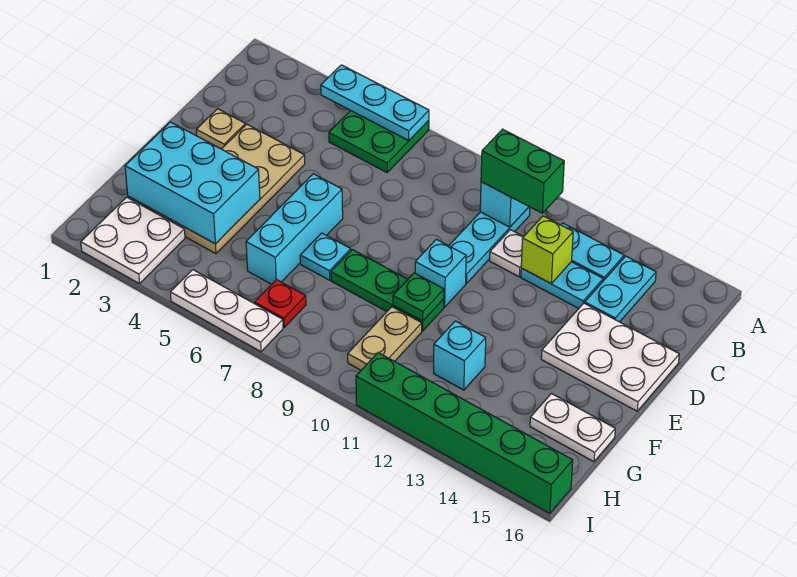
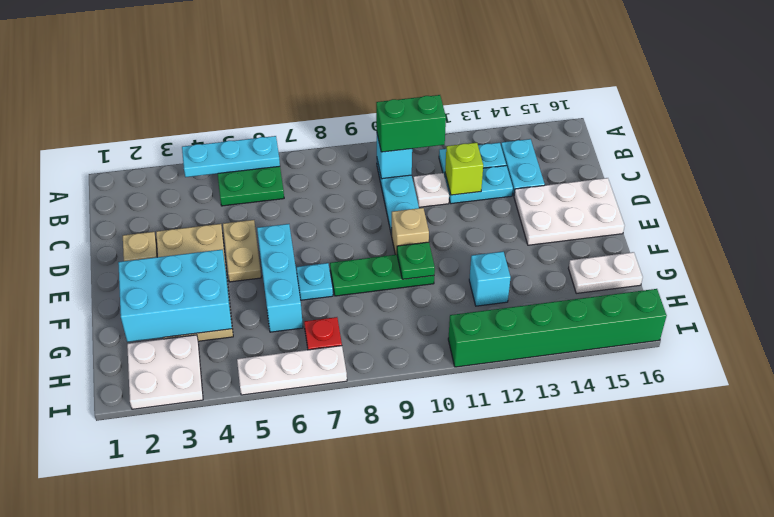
cyan brick E10 level 1 -> tan brick E10 level 1
tan plate G10:H10 level 1 -> tan plate D5:E5 level 1

